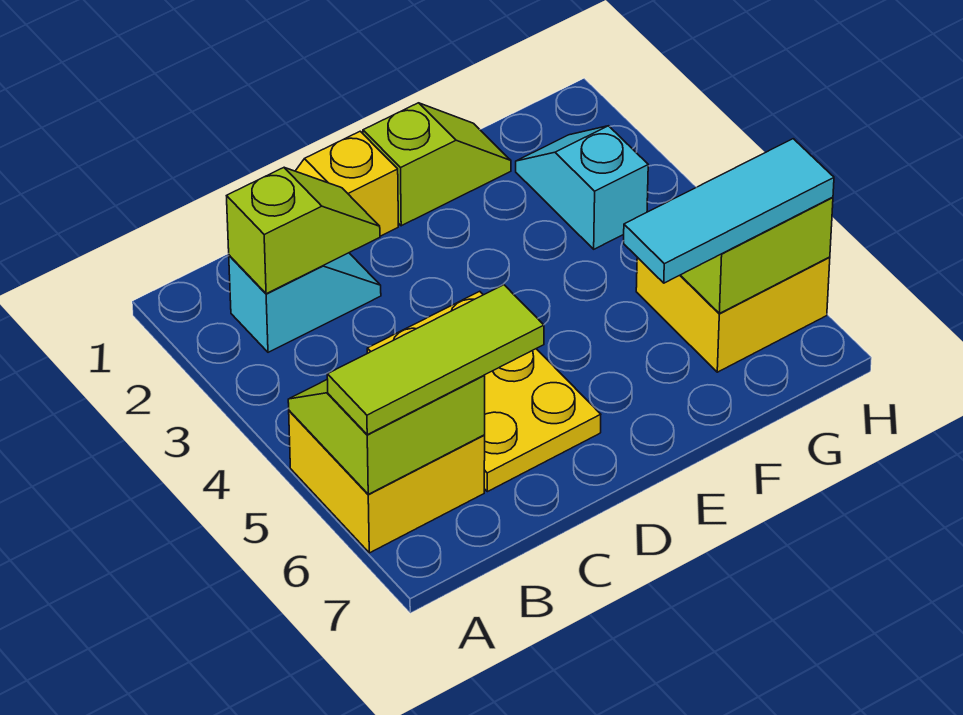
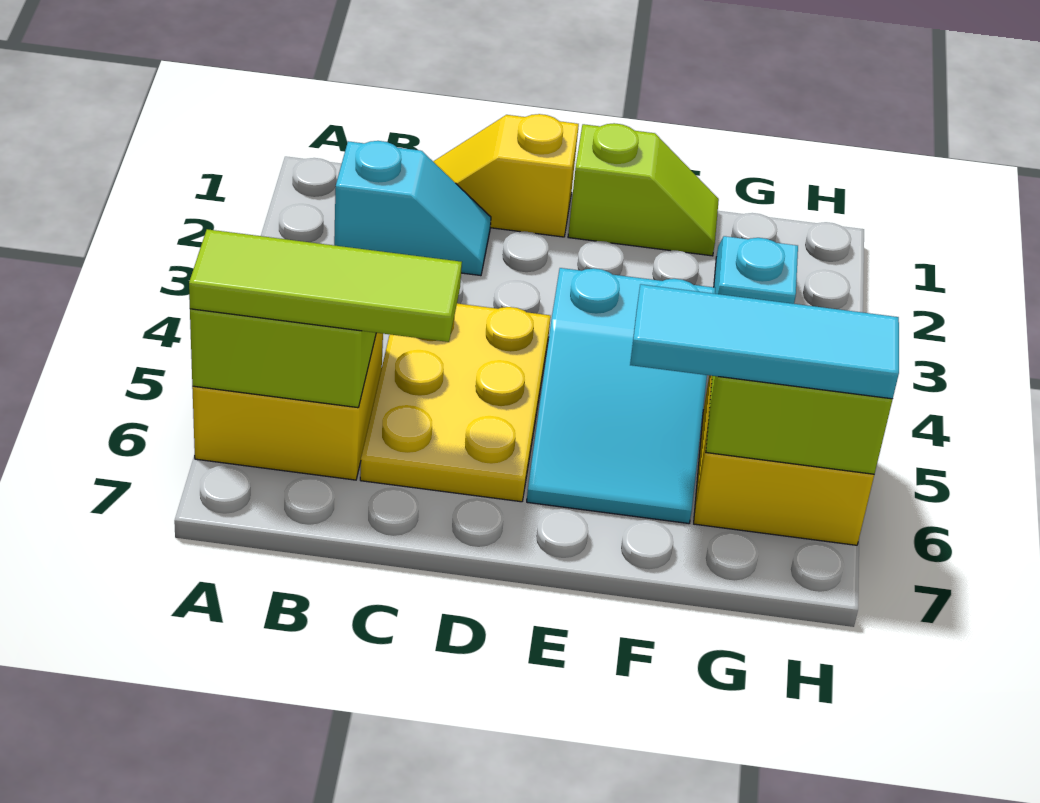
lime slope B2:C2 level 2 top B -> none
none -> cyan slope E4:F6 level 1 top 4

